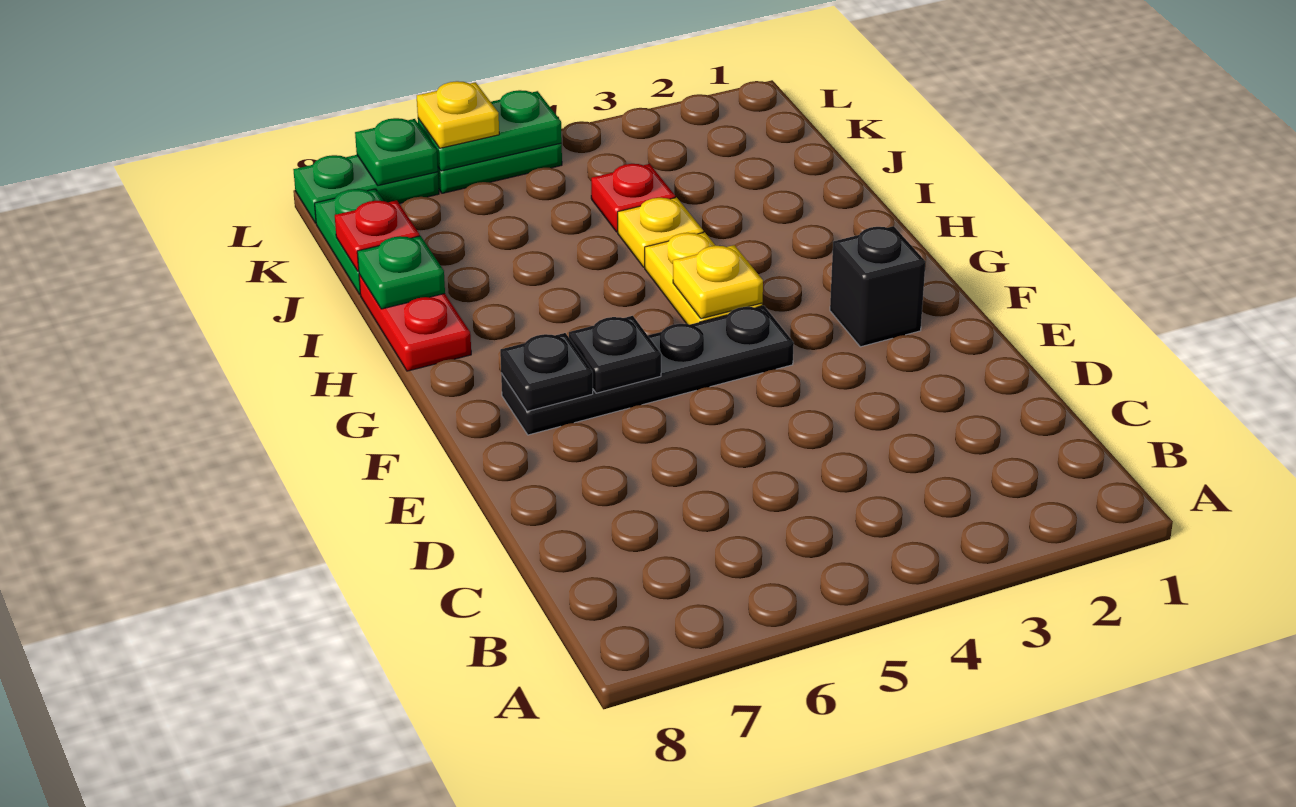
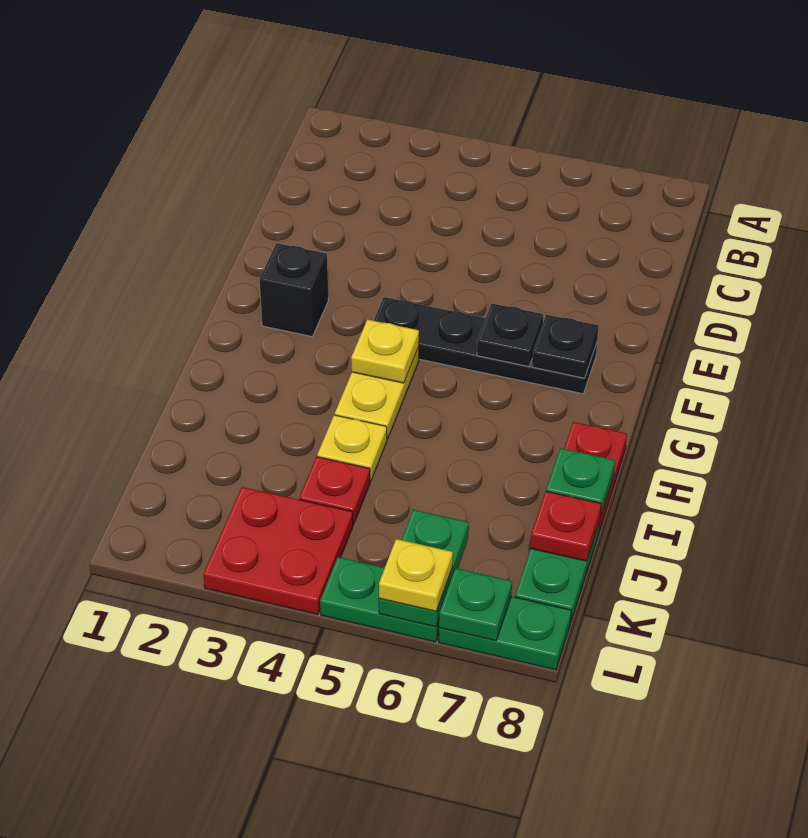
none -> red plate K3:L4 level 1
green plate L5:L6 level 2 -> green plate K6:L6 level 2

